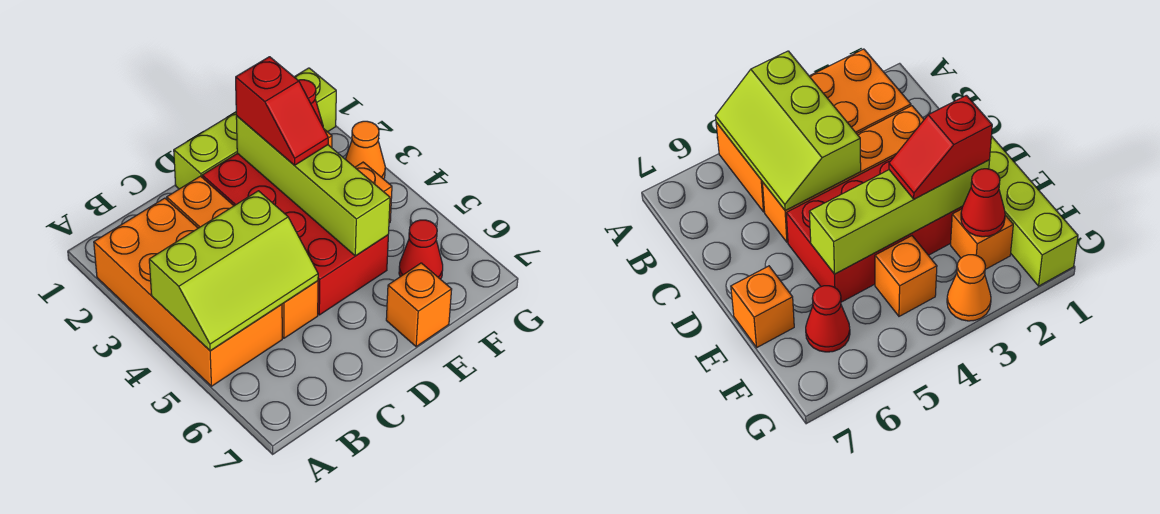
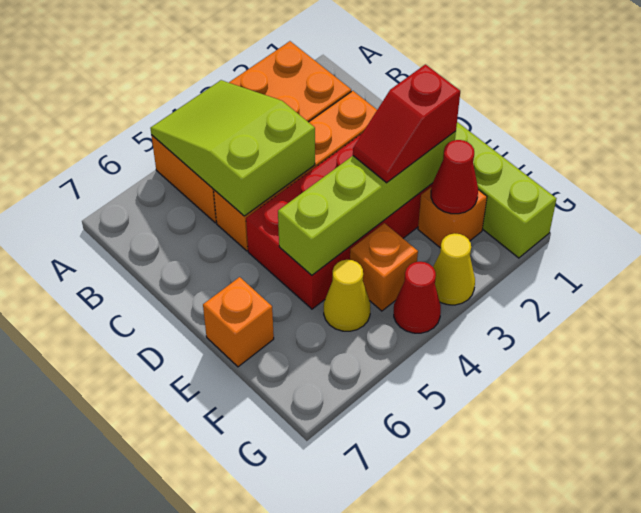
lime slope A4:C5 level 2 top 4 -> lime slope A4:C5 level 2 top C
none -> yellow cone F5 level 1
red cone F6 level 1 -> red cone G4 level 1
orange cone G3 level 1 -> yellow cone G3 level 1

